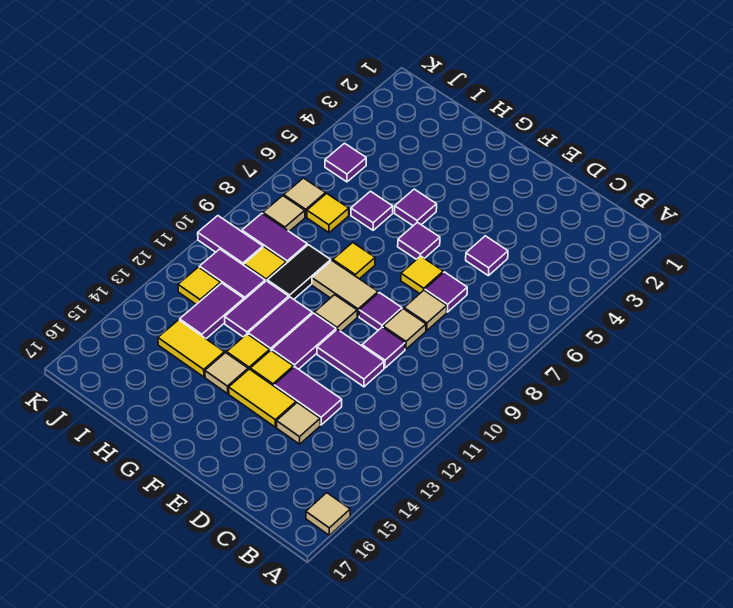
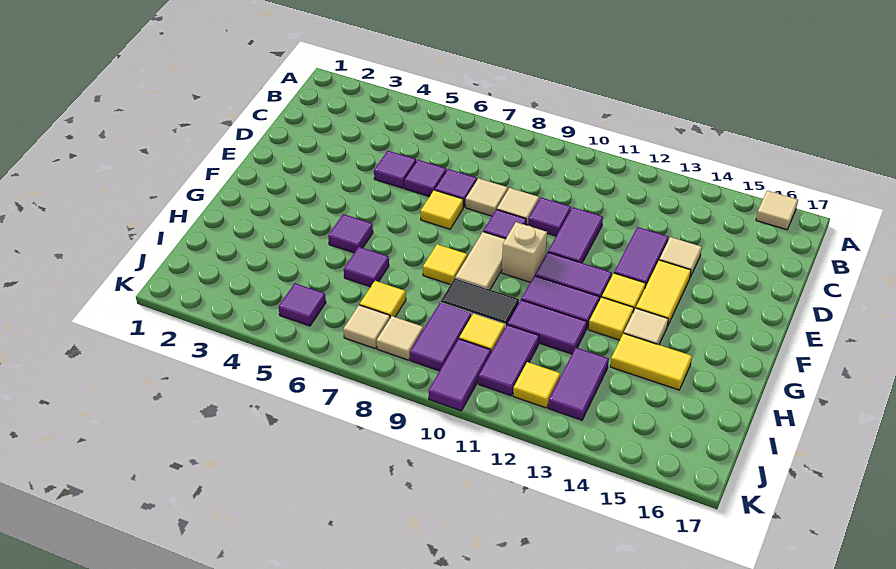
purple tile F6 level 1 -> purple tile D6 level 1
tan tile F10 level 1 -> tan brick F10 level 1
yellow tile H14:I14 level 1 -> yellow tile H14:H15 level 1
purple tile I12:I13 level 1 -> purple tile I13:J13 level 1

